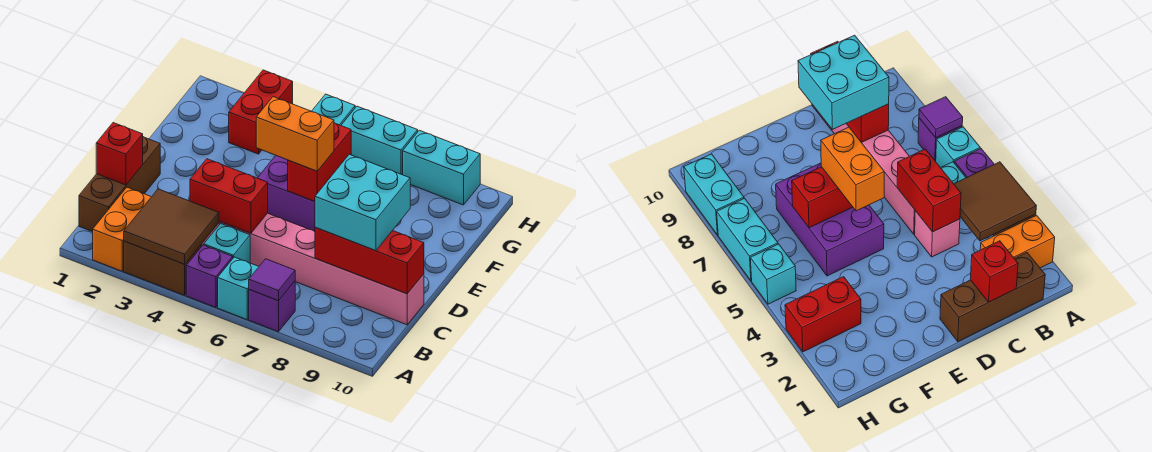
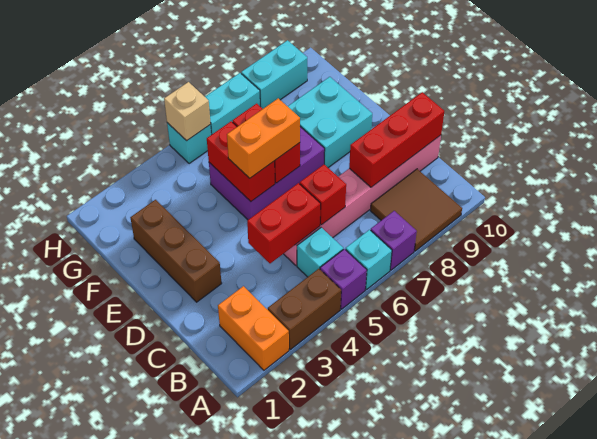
brown tile A3:B4 level 2 -> brown tile A8:B9 level 1
purple tile A7 level 2 -> none
brown brick B1:D1 level 1 -> brown brick D2:F2 level 1
red brick C1 level 2 -> red brick C6 level 2
pink brick C4 level 1 -> none
cyan brick C8:D9 level 3 -> cyan brick E8:F9 level 1
red brick G3:H3 level 1 -> red brick E5:F5 level 2
none -> tan brick H5 level 2

